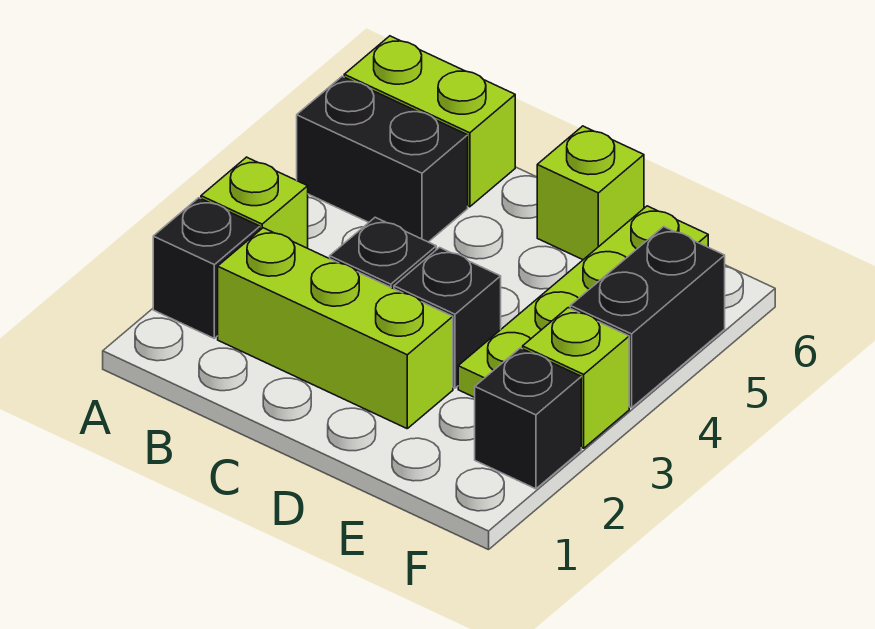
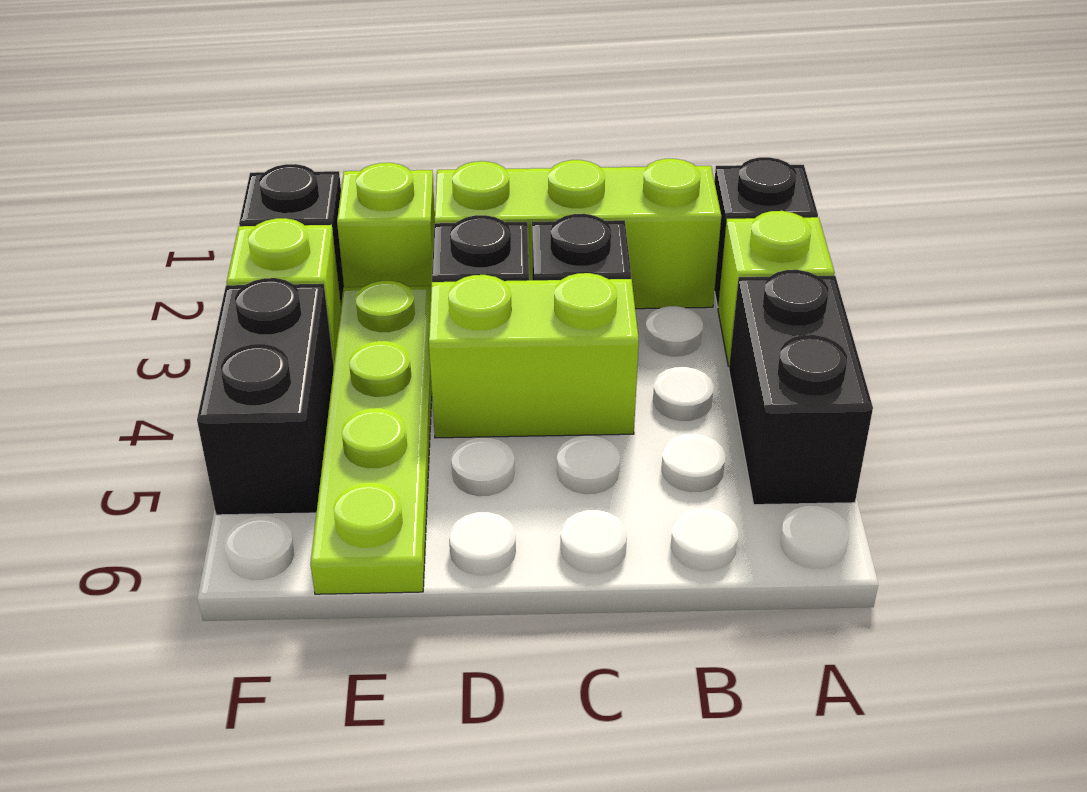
black brick A5:B5 level 1 -> black brick A4:A5 level 1
lime brick A6:B6 level 1 -> lime brick C4:D4 level 1
lime brick D6 level 1 -> lime brick E2 level 1

